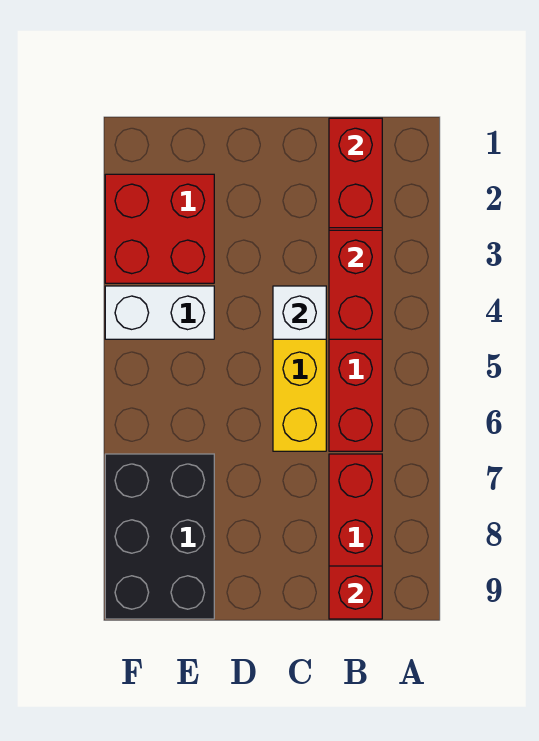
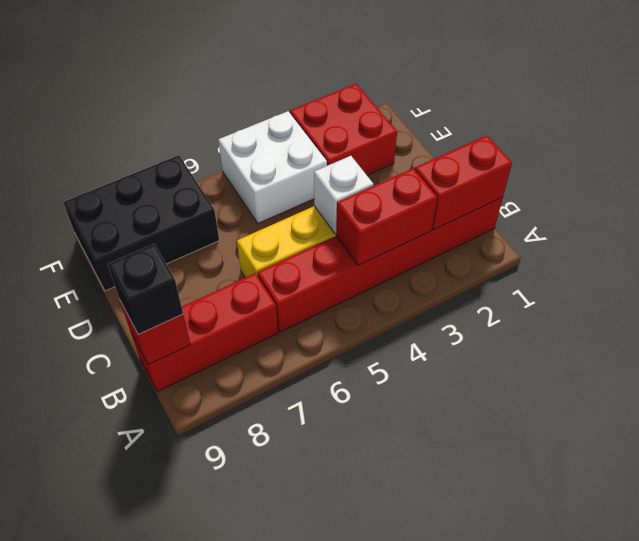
none -> black brick B9 level 3
white brick E4:F4 level 1 -> white brick E4:F5 level 1

